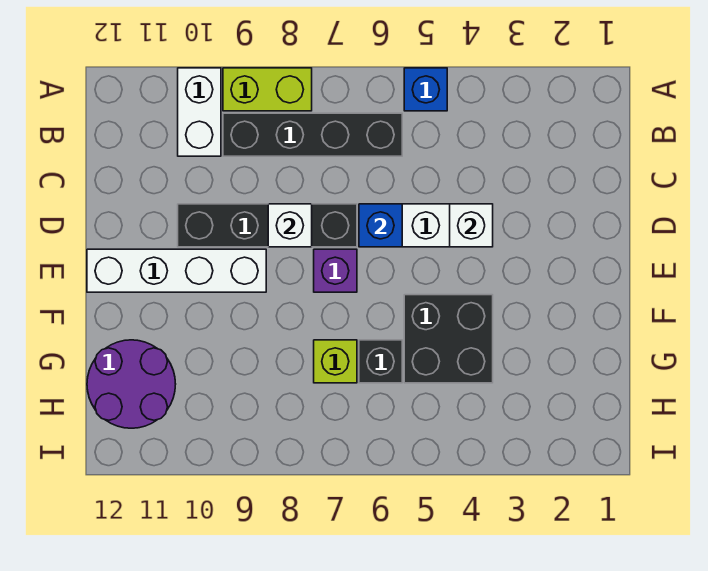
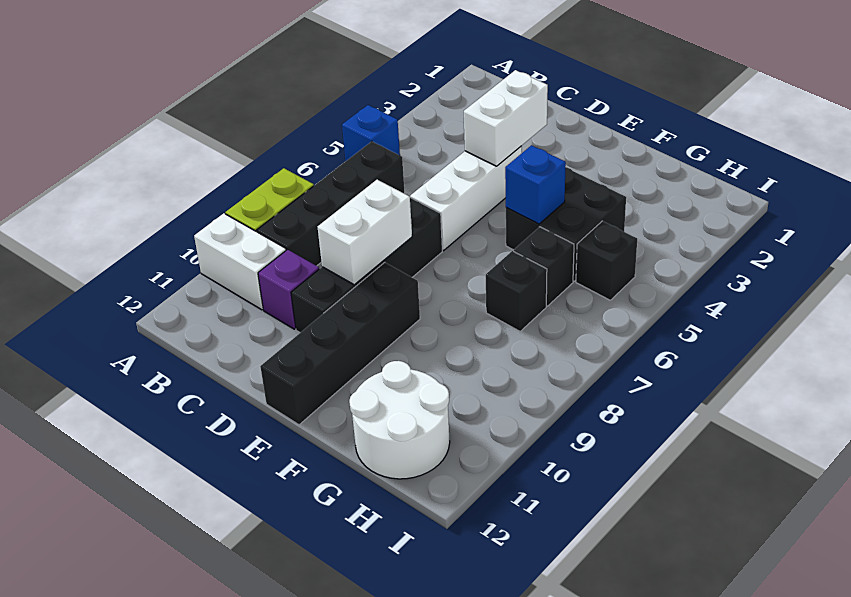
white brick D4 level 2 -> white brick D3:D4 level 2
blue brick D6 level 2 -> blue brick F5 level 2
white brick D8 level 2 -> white brick D8:D9 level 2
purple brick E7 level 1 -> purple brick C10 level 1
white brick E9:E12 level 1 -> black brick E9:E12 level 1
lime brick G7 level 1 -> black brick G7 level 1
purple round brick G11:H12 level 1 -> white round brick G11:H12 level 1
none -> black brick H5 level 1

